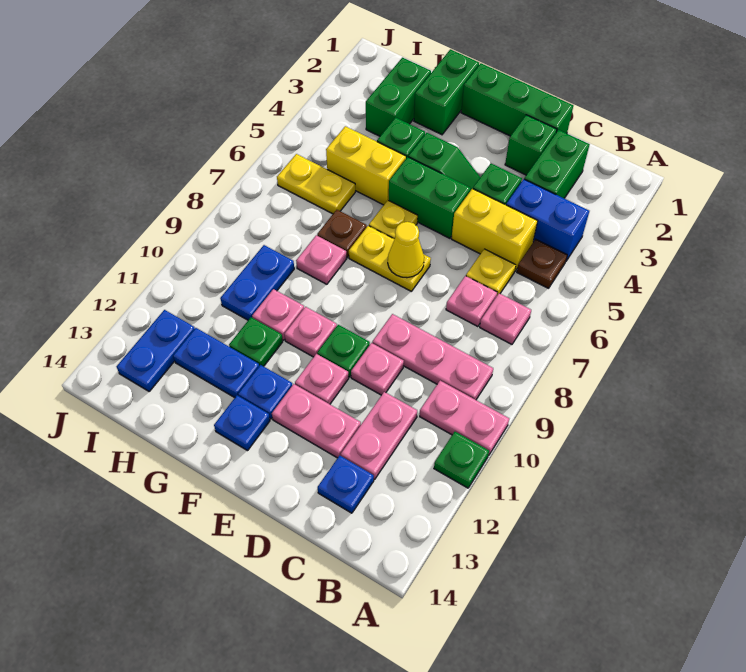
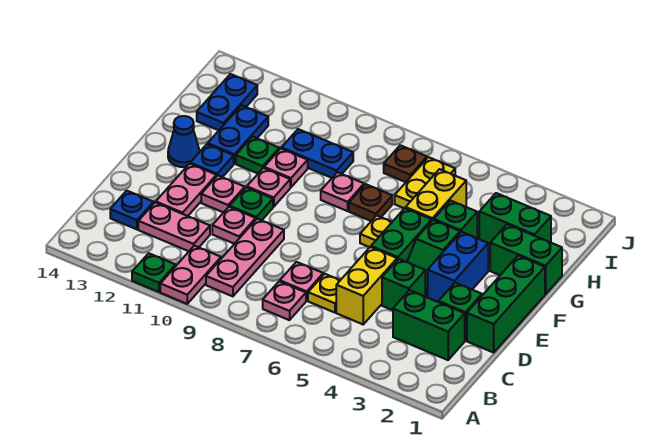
blue brick B4:C4 level 1 -> blue brick E3:F3 level 1
brown plate B5 level 1 -> brown plate I7 level 1
yellow plate E7:F7 level 1 -> none
yellow cone E7 level 2 -> none
blue plate F13 level 1 -> blue cone F13 level 1
blue plate I12:I13 level 1 -> blue plate H13:I13 level 1

